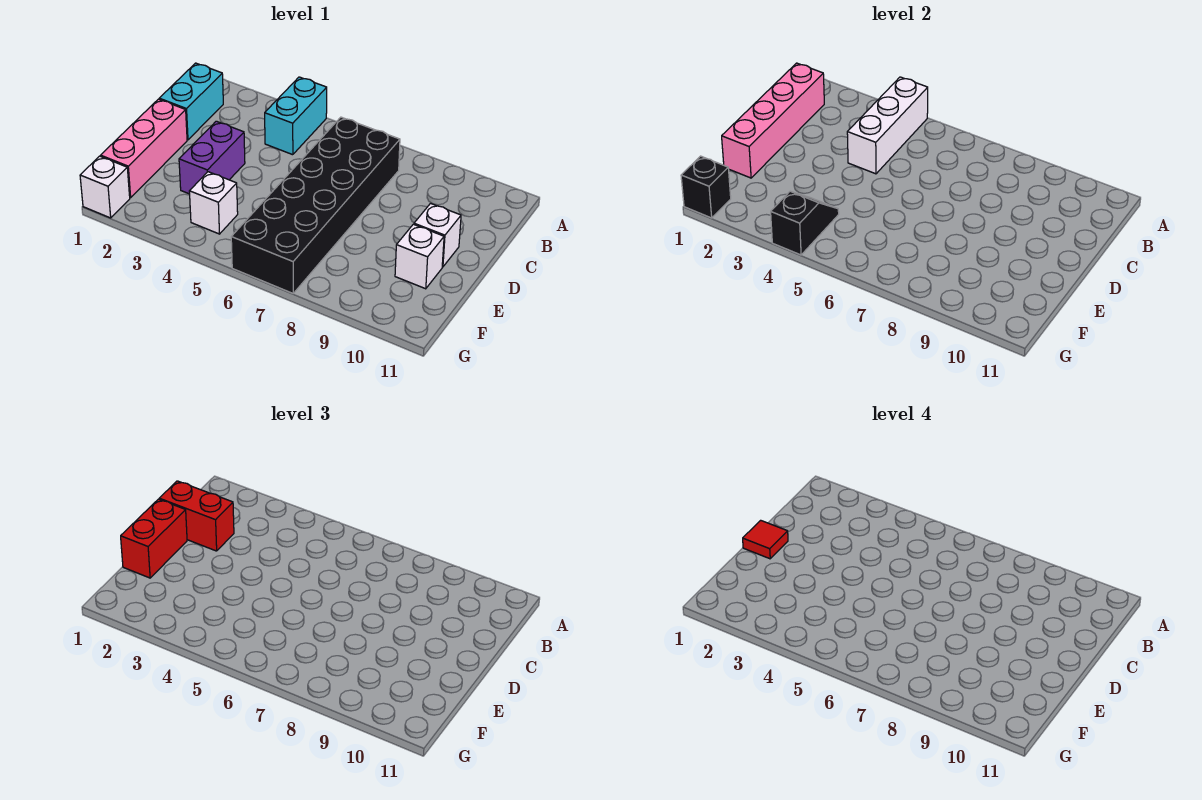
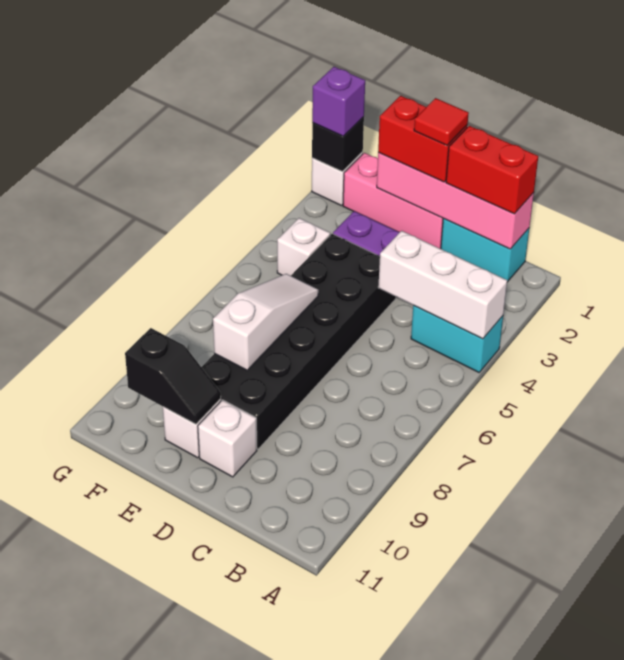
black brick B6:G7 level 1 -> black brick D4:E9 level 1
red brick C1:C2 level 3 -> red brick B1:C1 level 3
none -> white slope E6:E8 level 2 top 8
black slope F4:G4 level 2 top G -> black slope E10:F10 level 2 top F
none -> purple brick G1 level 3

